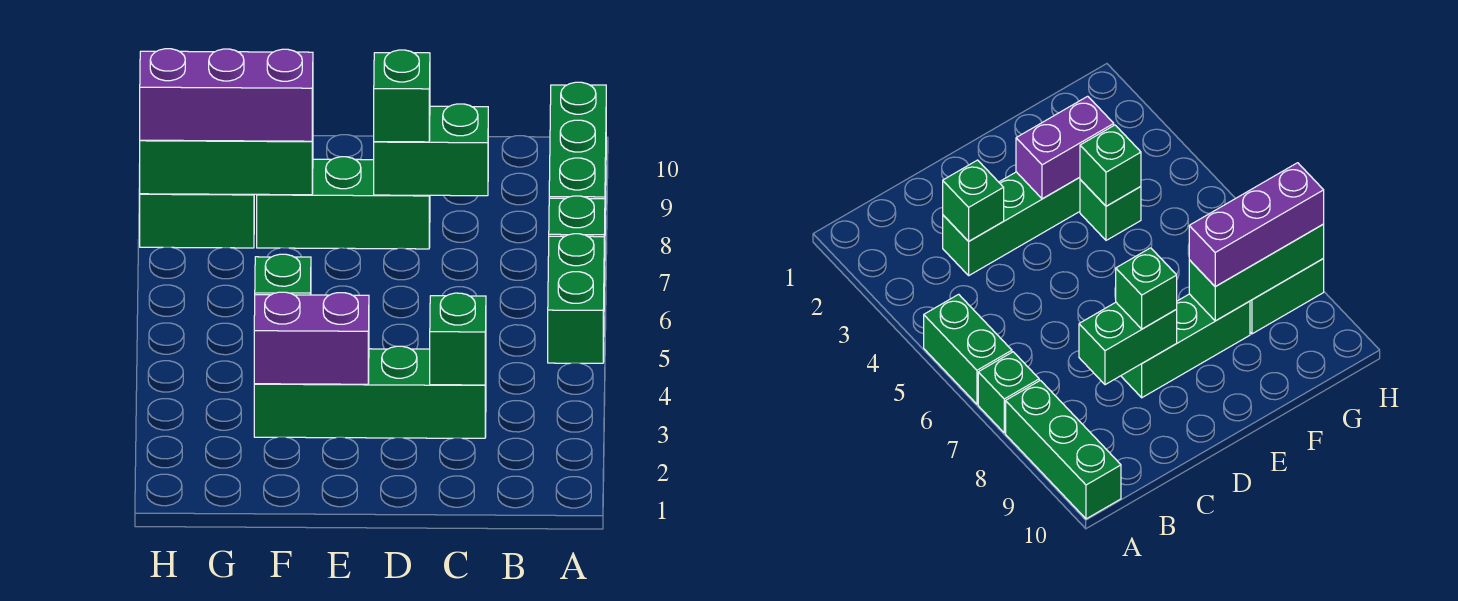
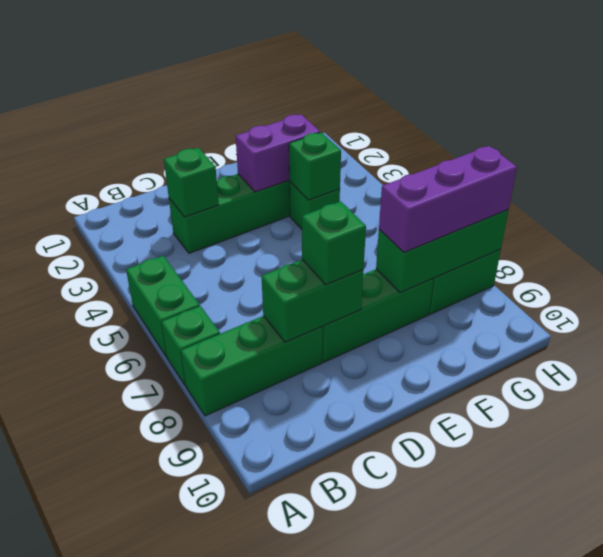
green brick A8:A10 level 1 -> green brick A8:C8 level 1

